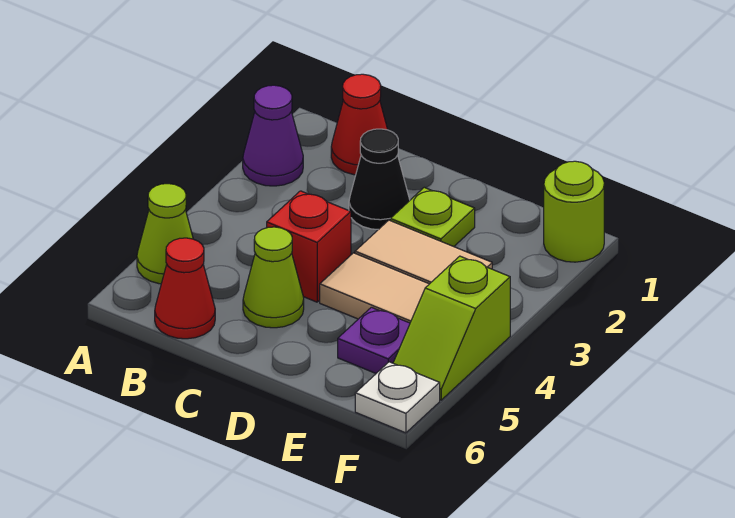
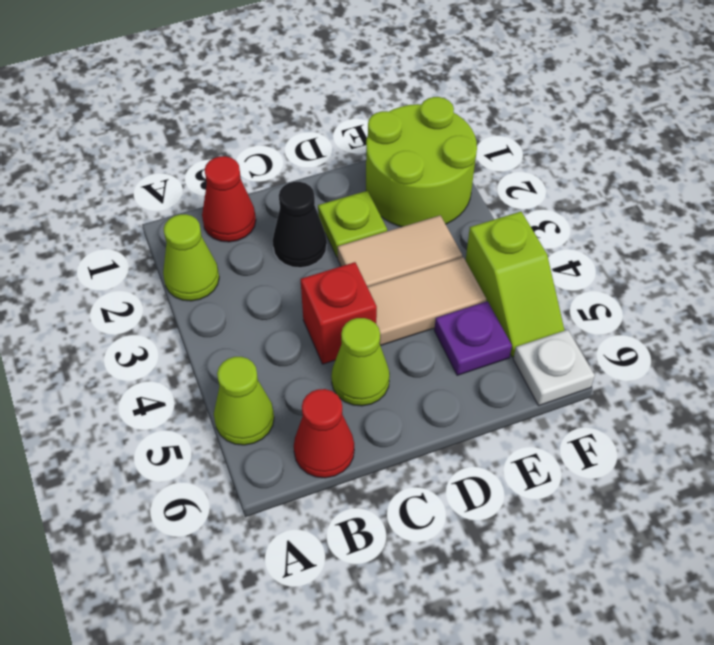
purple cone A2 level 1 -> lime cone A2 level 1
lime round brick F1 level 1 -> lime round brick E1:F2 level 1

